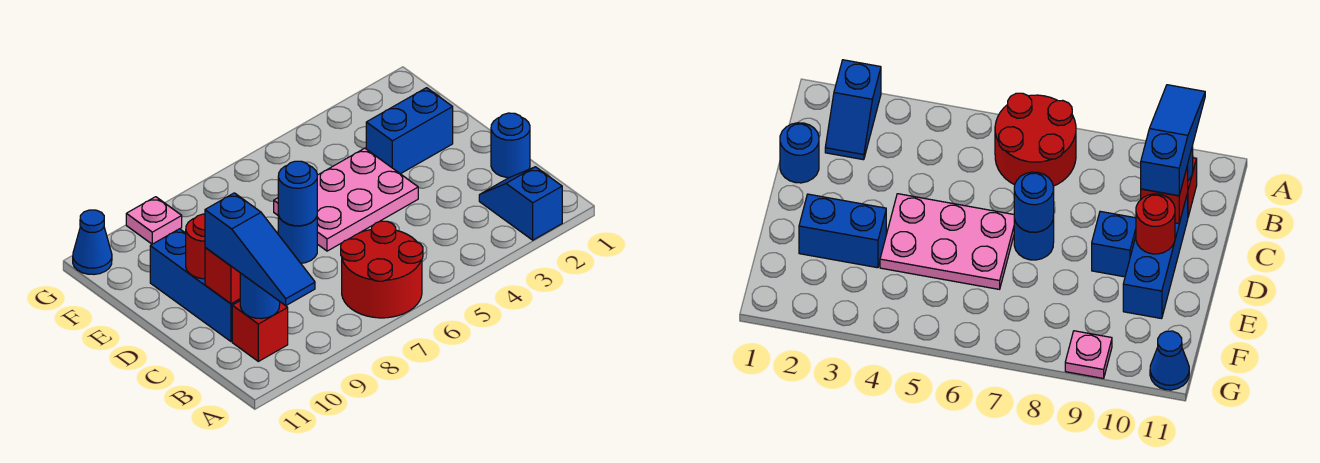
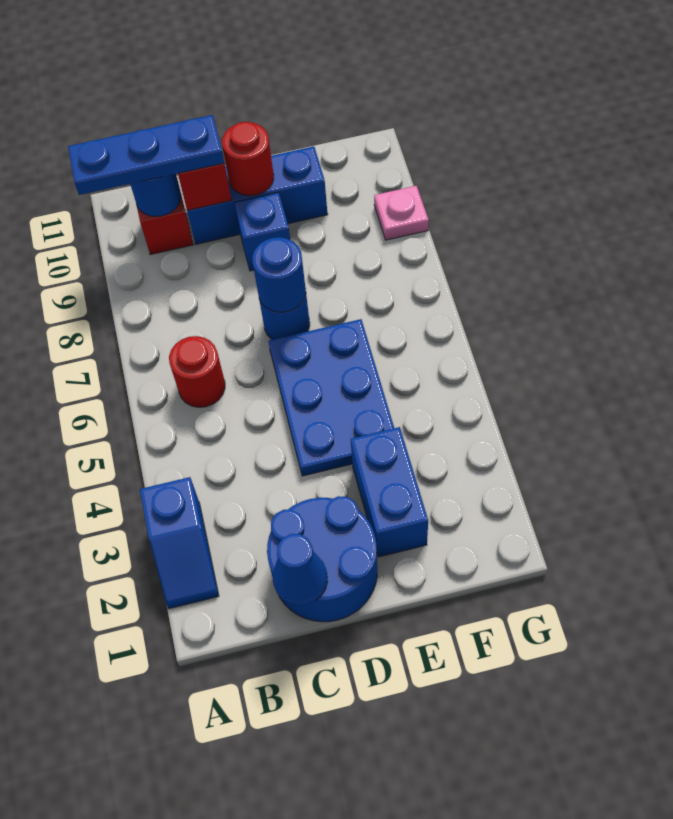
blue slope A2:B2 level 1 top A -> blue slope A2:A3 level 1 top 3
red round brick A6:B7 level 1 -> red round brick B6 level 1
blue slope A10:C10 level 3 top C -> blue plate A10:C10 level 3
blue round brick C1 level 1 -> blue round brick C1:D2 level 1
pink plate D4:E6 level 1 -> blue plate D4:E6 level 1
blue cone G11 level 1 -> blue cone C1 level 2

